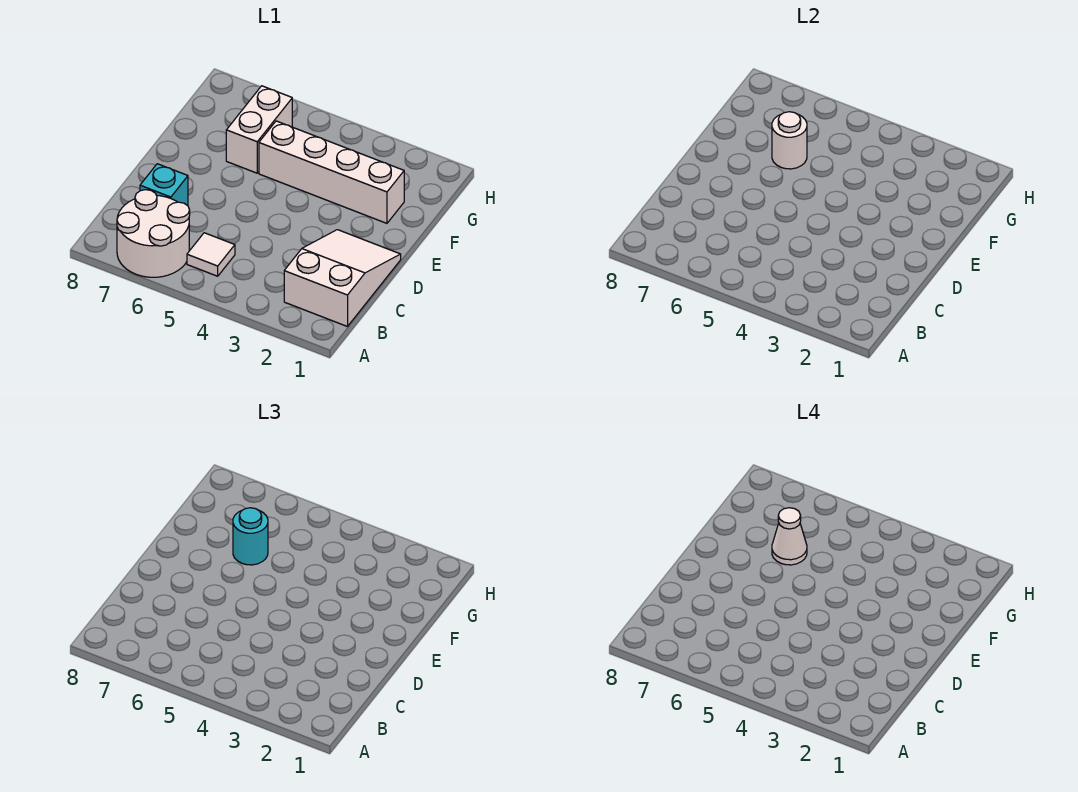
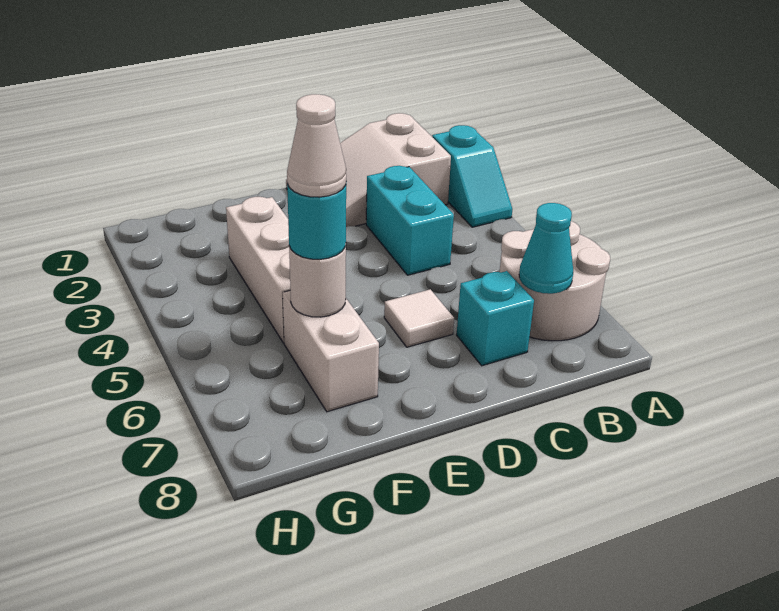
none -> cyan slope A2:A3 level 1 top 2
white tile B5 level 1 -> white tile D6 level 1
none -> cyan cone B7 level 2
none -> cyan brick C3:C4 level 1
white brick F2:F5 level 1 -> white brick F3:F5 level 1
white brick F6:G6 level 1 -> white brick F6:F7 level 1

